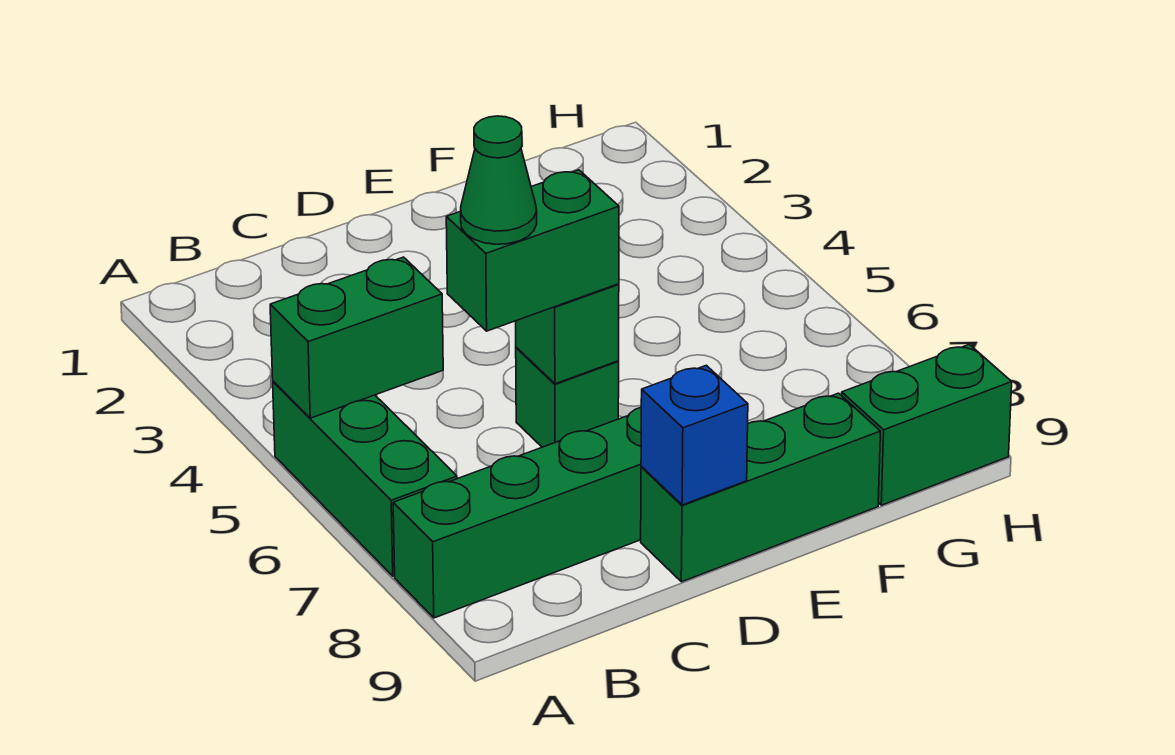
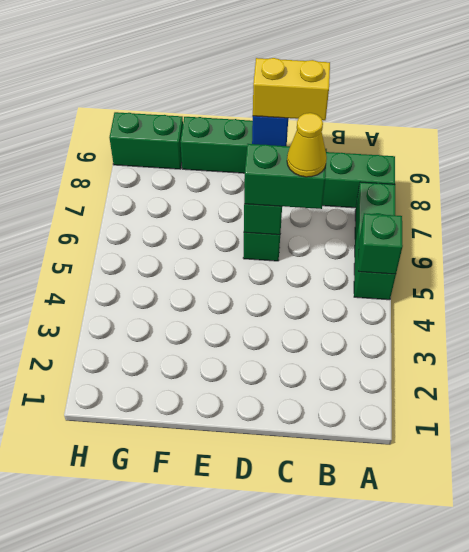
green brick A5:B5 level 2 -> green brick A5 level 2
green cone C6 level 4 -> yellow cone C6 level 4
none -> yellow brick C9:D9 level 3

